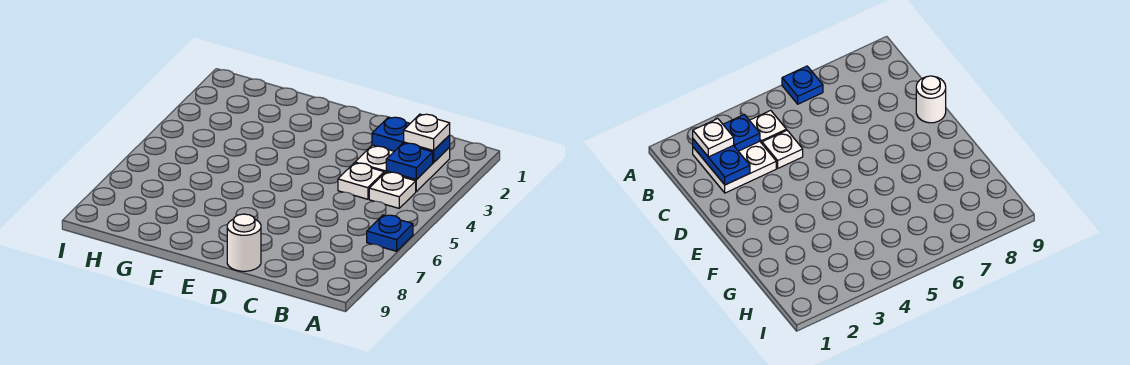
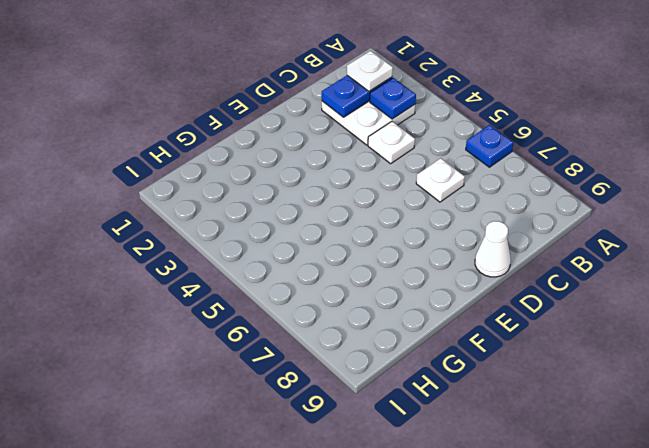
white plate B4 level 1 -> white plate C6 level 1
white round brick D9 level 1 -> white cone D9 level 1

